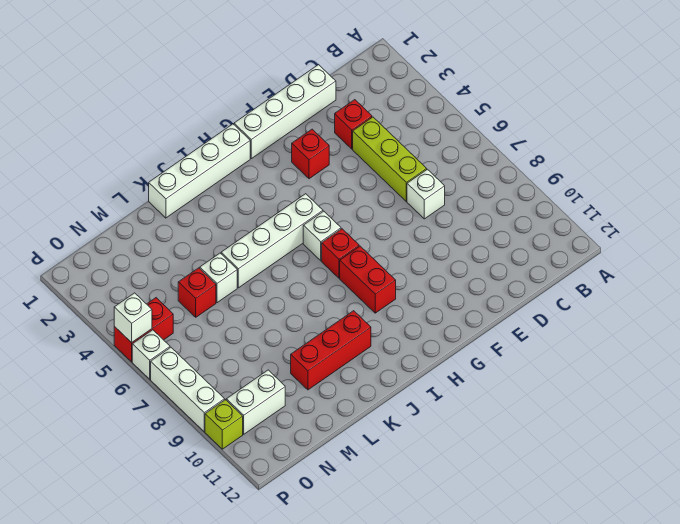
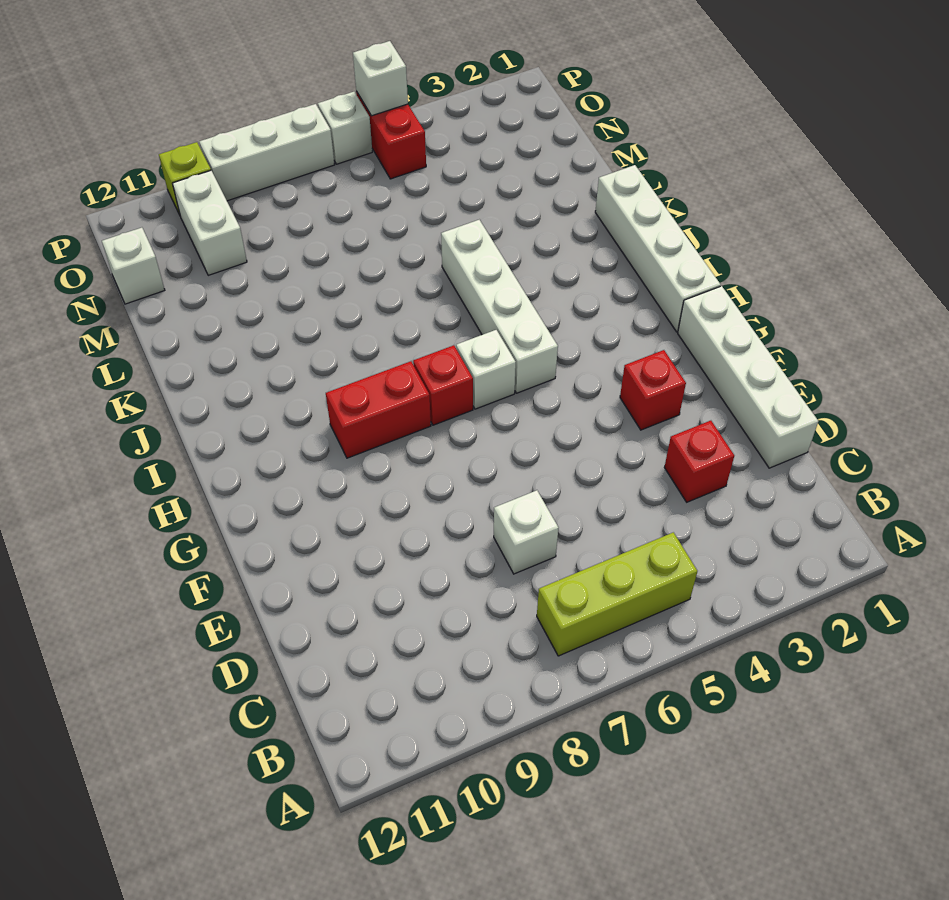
lime brick D4:D6 level 1 -> lime brick B5:B7 level 1
red brick J10:L10 level 1 -> none
white brick L5 level 1 -> white brick N12 level 1
red brick M5 level 1 -> none

